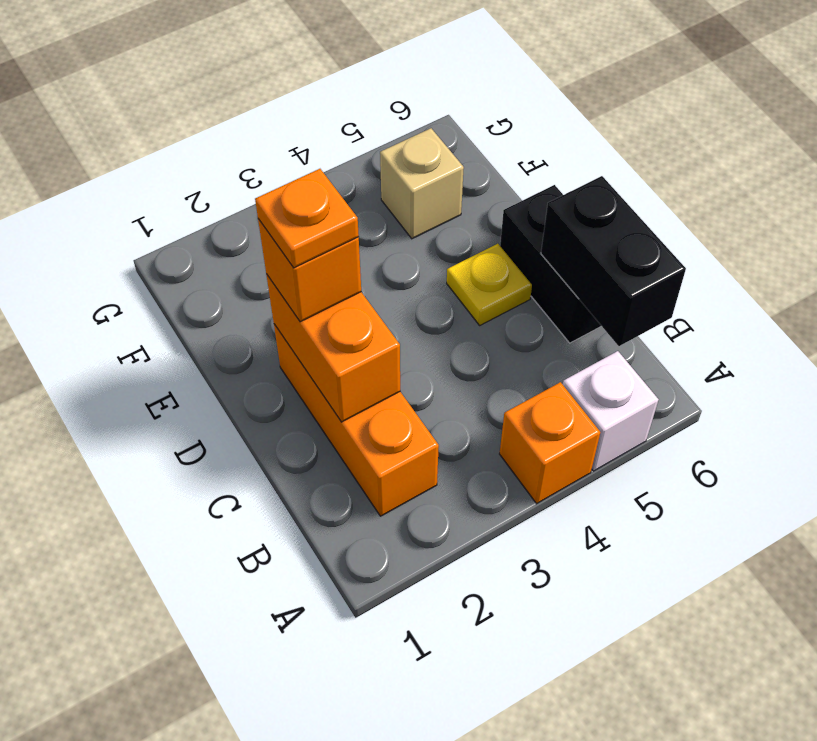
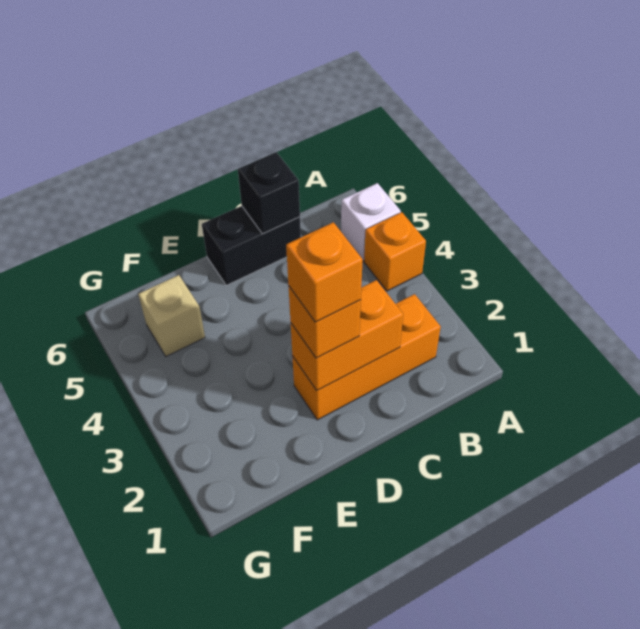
black brick B6:C6 level 2 -> black brick C6 level 2
orange plate D2 level 4 -> orange brick D2 level 4
yellow plate D5 level 1 -> none

